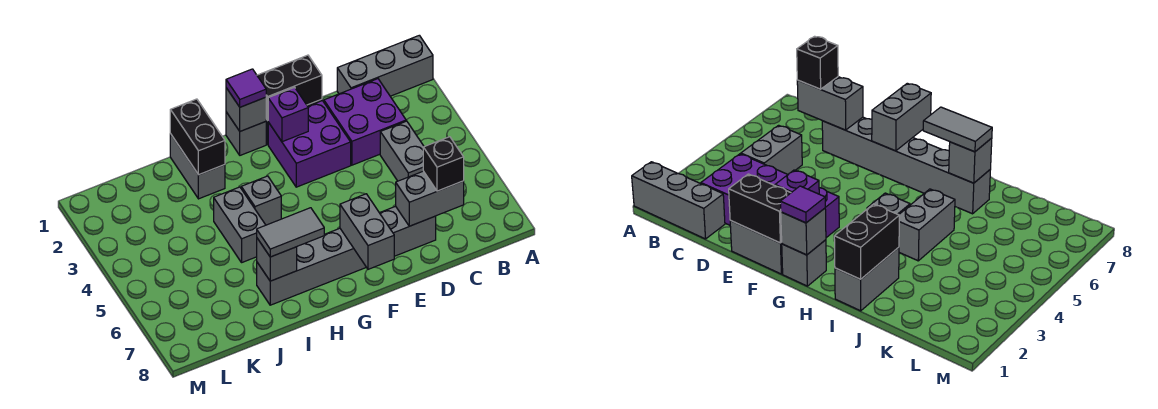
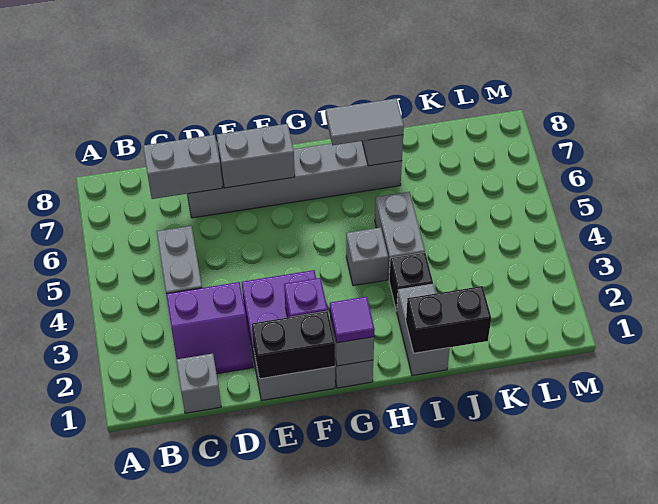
grey brick A1:C1 level 1 -> grey brick C1 level 1
purple brick C2:D3 level 1 -> purple slope C2:D3 level 1 top 3
black brick C7 level 3 -> black brick I3 level 1
grey brick F7:F8 level 2 -> grey brick E7:F7 level 2
black brick I1:I2 level 2 -> black brick I1:J1 level 2

